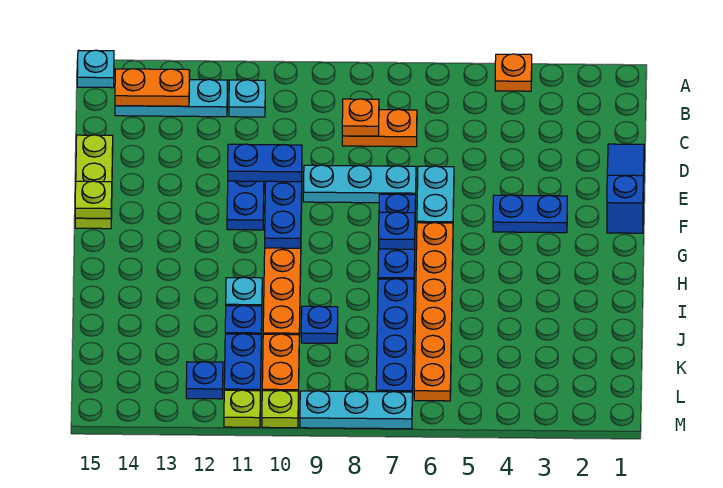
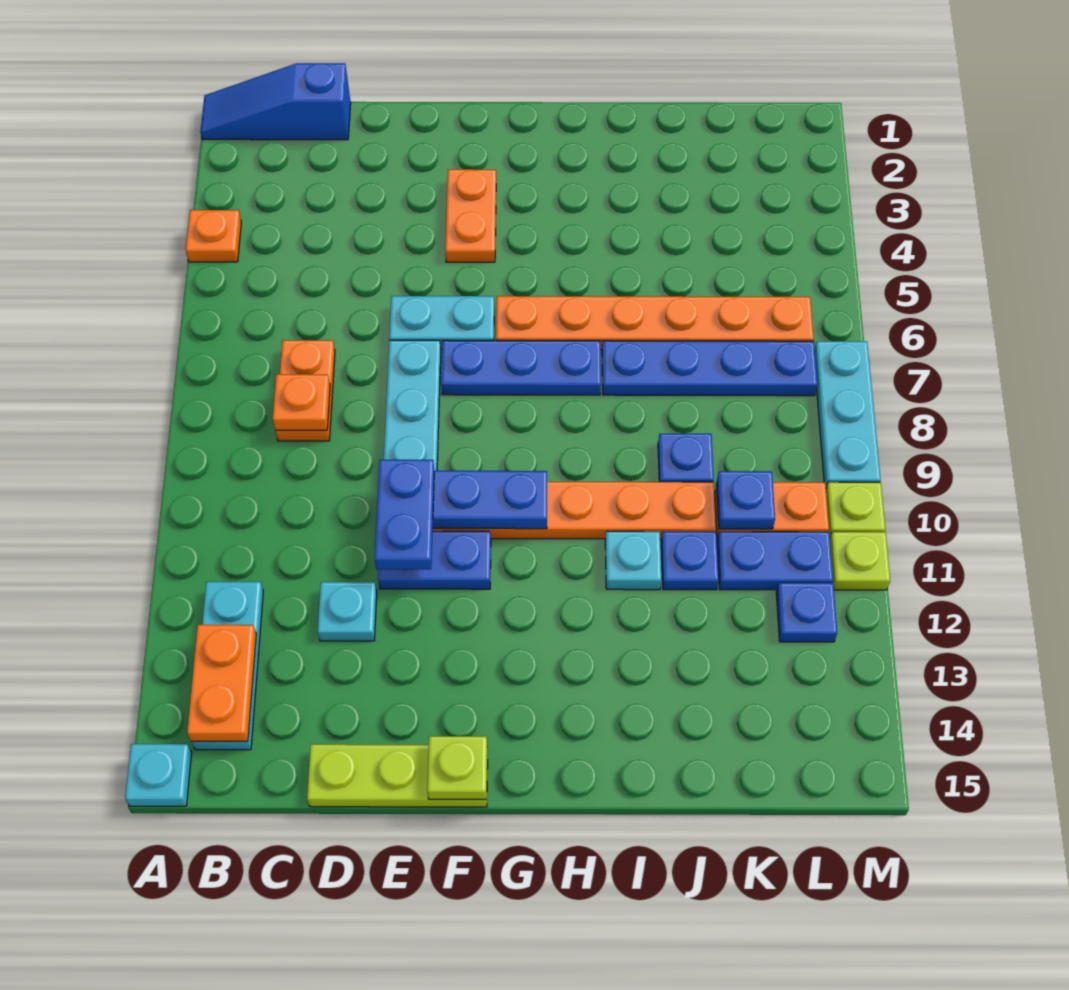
cyan plate B11 level 1 -> cyan plate D12 level 1
blue slope D1:F1 level 1 top F -> blue slope A1:C1 level 1 top C
blue plate F3:F4 level 1 -> orange plate F3:F4 level 1
blue plate G7 level 2 -> blue plate K10 level 2

